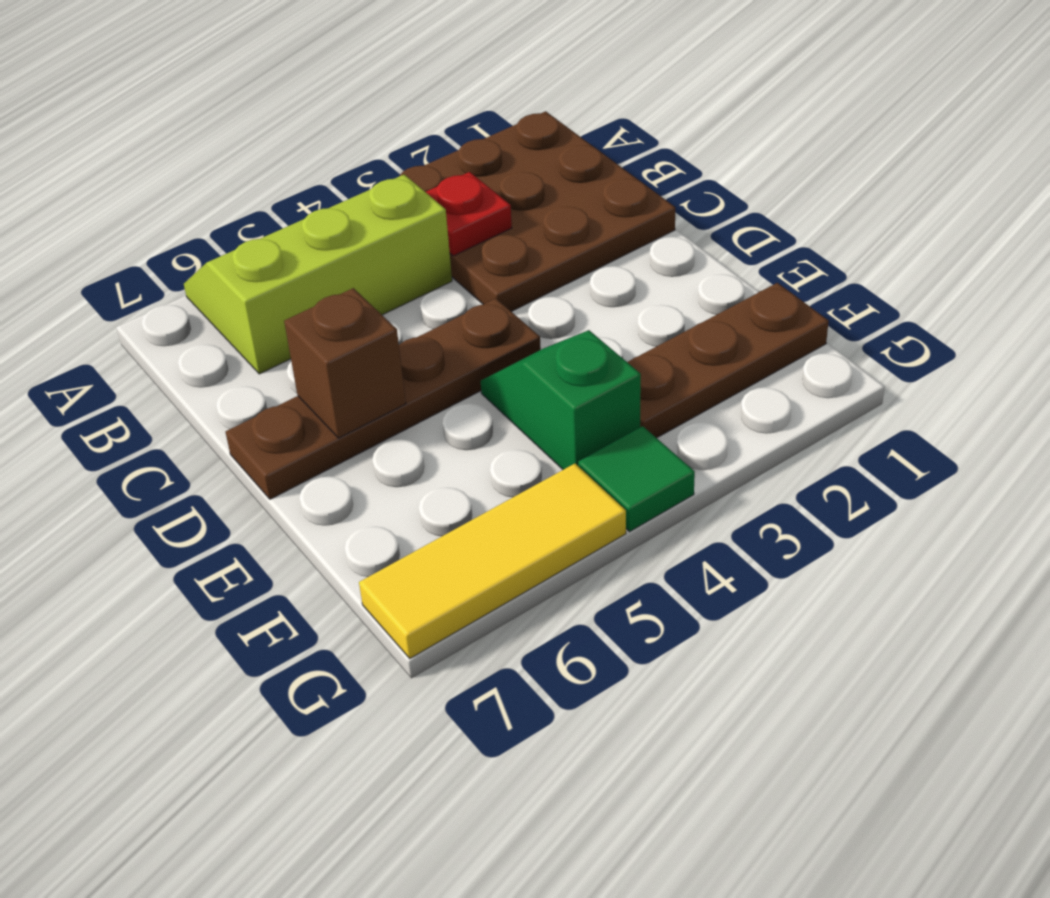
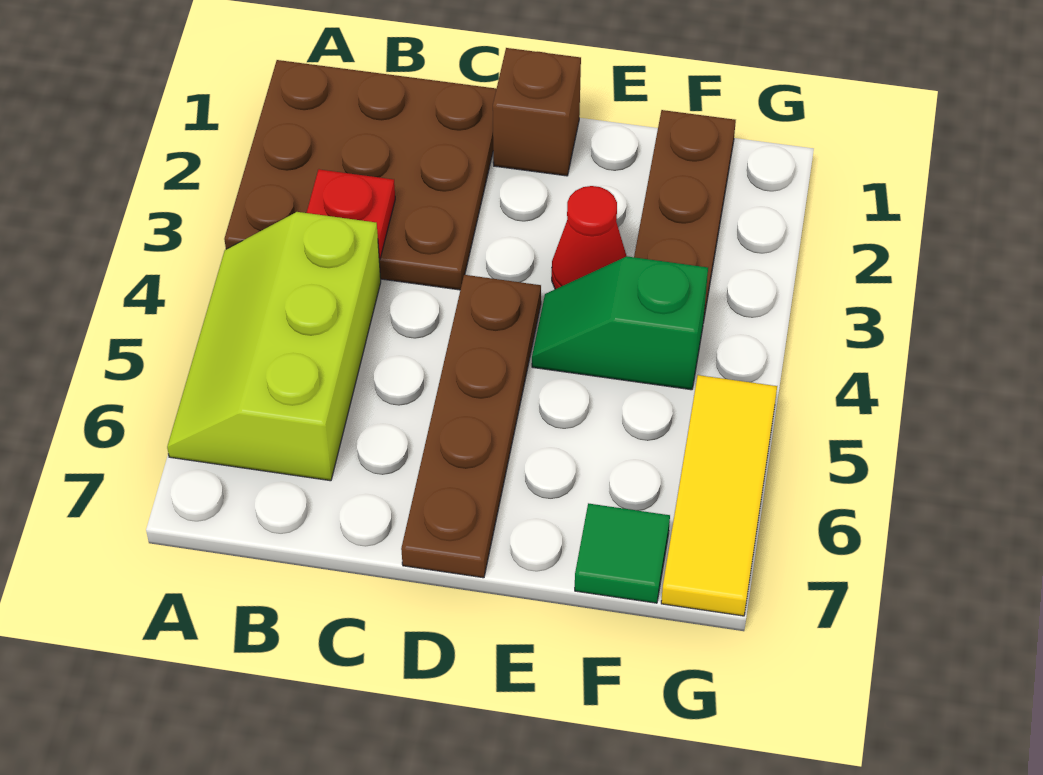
brown brick D6 level 2 -> brown brick D1 level 1
none -> red cone E3 level 1
green tile G4 level 1 -> green tile F7 level 1

